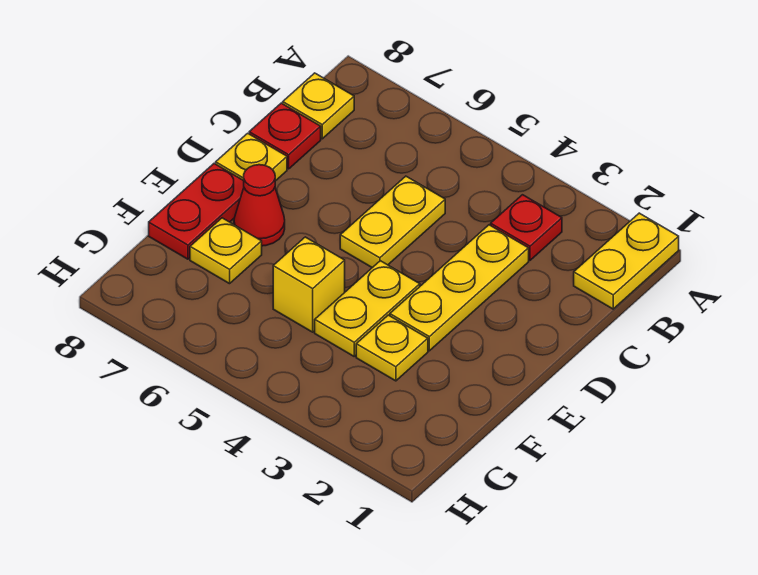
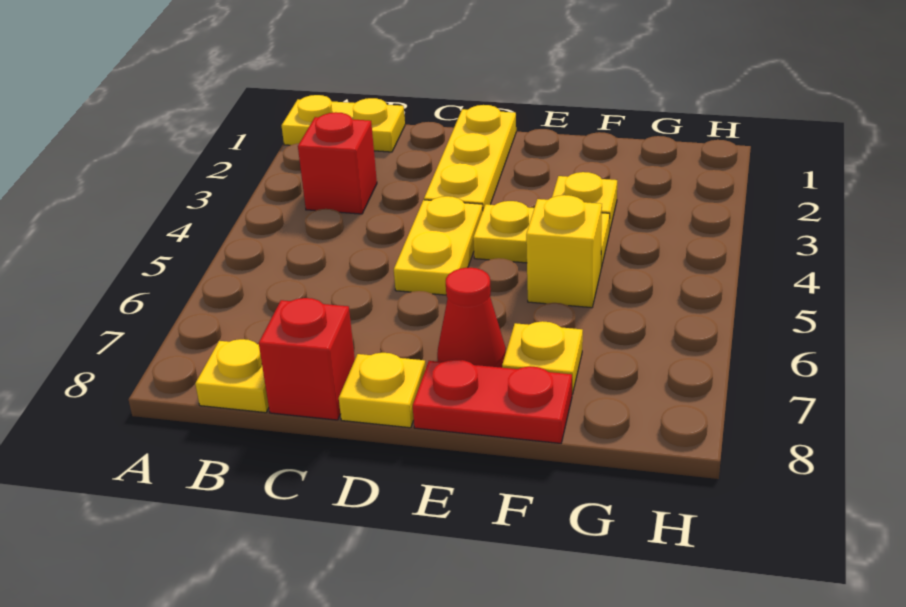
red plate B3 level 1 -> red brick B3 level 1
yellow plate C3:E3 level 1 -> yellow plate D1:D3 level 1
yellow plate C5:D5 level 1 -> yellow plate D4:D5 level 1
red plate C8 level 1 -> red brick C8 level 1

